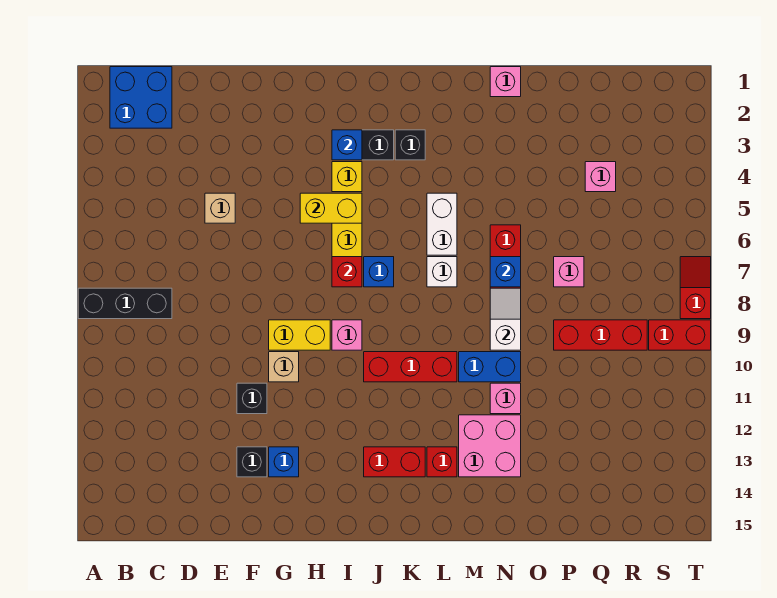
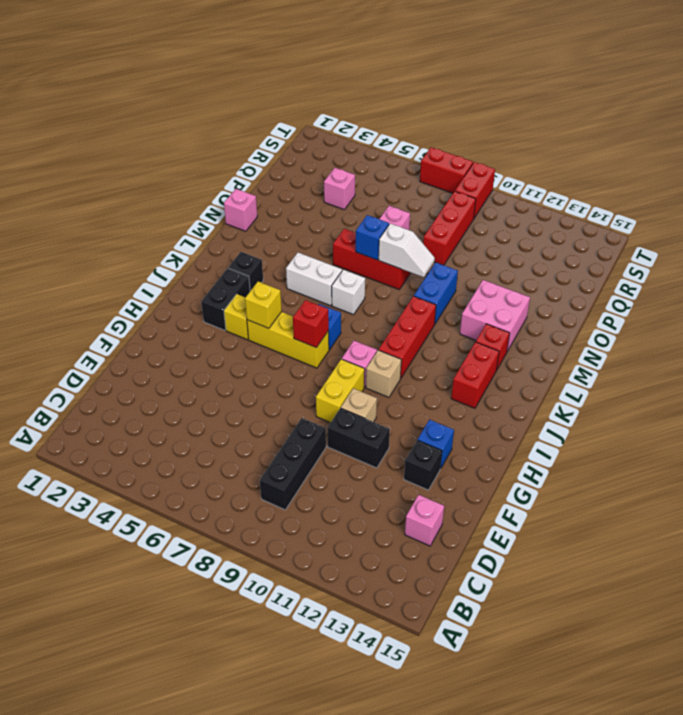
black brick A8:C8 level 1 -> black brick C9:E9 level 1
blue brick B1:C2 level 1 -> none
tan brick E5 level 1 -> tan brick I10 level 1
black brick F11 level 1 -> black brick F10:F11 level 1
yellow brick H5:I5 level 2 -> yellow brick I5 level 2
blue brick I3 level 2 -> none
white slope N8:N9 level 2 top 9 -> white slope N8:N9 level 2 top 8
pink brick N11 level 1 -> pink brick D14 level 1
red slope T7:T8 level 1 top 8 -> red brick T7:T8 level 1

